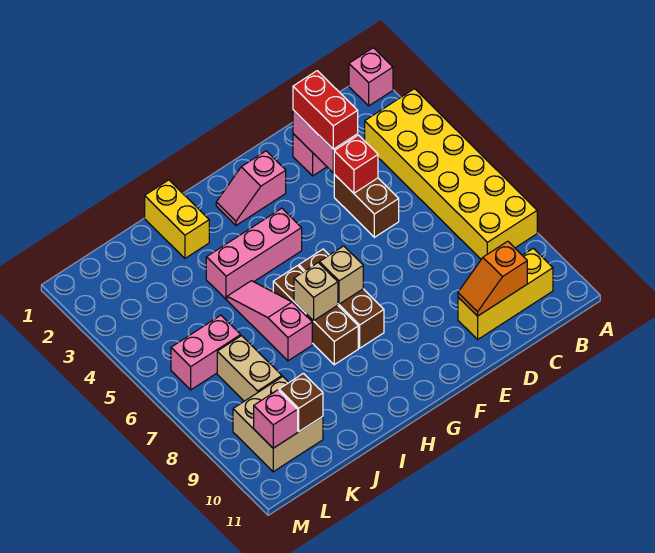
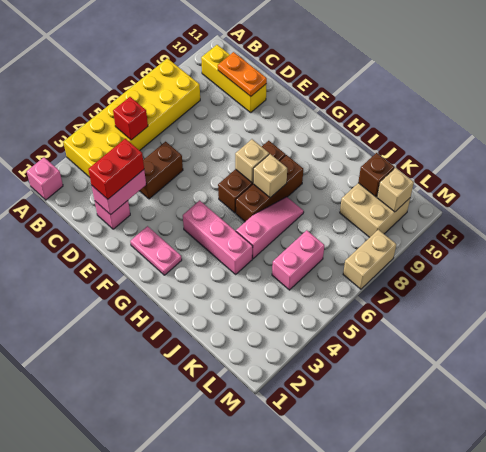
orange slope C10:D10 level 2 top C -> orange plate C10:D10 level 2
red brick D4 level 2 -> red brick B5 level 2
pink slope F2:G2 level 1 top F -> pink plate F2:G2 level 1
yellow brick I1:I2 level 1 -> none
pink slope I5:I7 level 1 top 7 -> pink slope I5:I7 level 1 top 5
pink brick K6:L6 level 1 -> pink brick K5:K6 level 1
tan brick K7:K8 level 1 -> tan brick M7:M8 level 1
pink brick L10 level 2 -> tan brick L10 level 2

